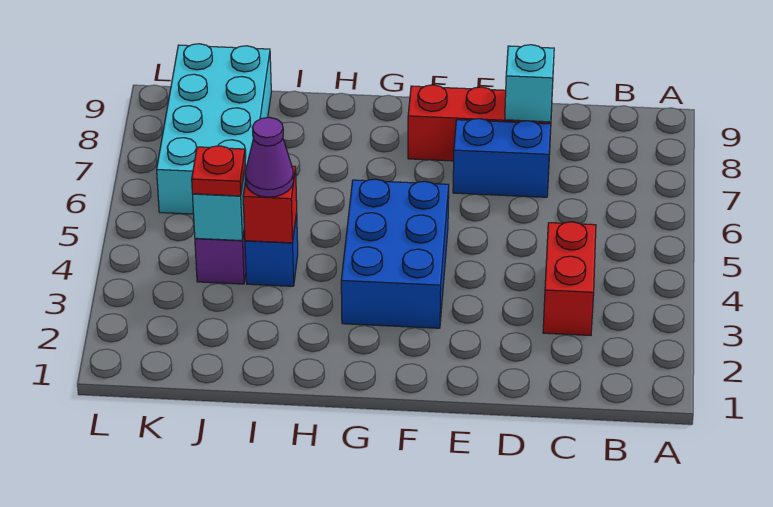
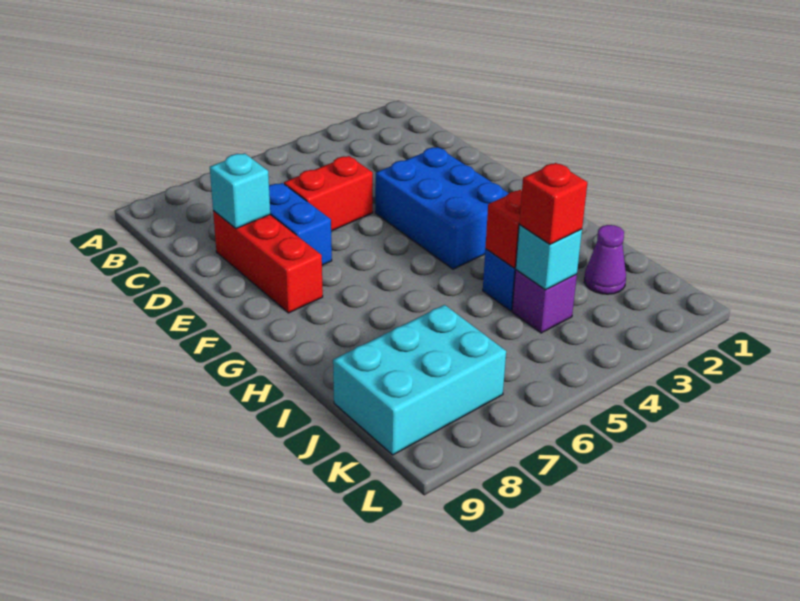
red brick C3:C4 level 1 -> red brick D5:D6 level 1
blue brick F3:G5 level 1 -> blue brick E3:G4 level 1
purple cone I4 level 3 -> purple cone J2 level 1
red plate J4 level 3 -> red brick J4 level 3
cyan brick J6:K9 level 1 -> cyan brick J7:K9 level 1

